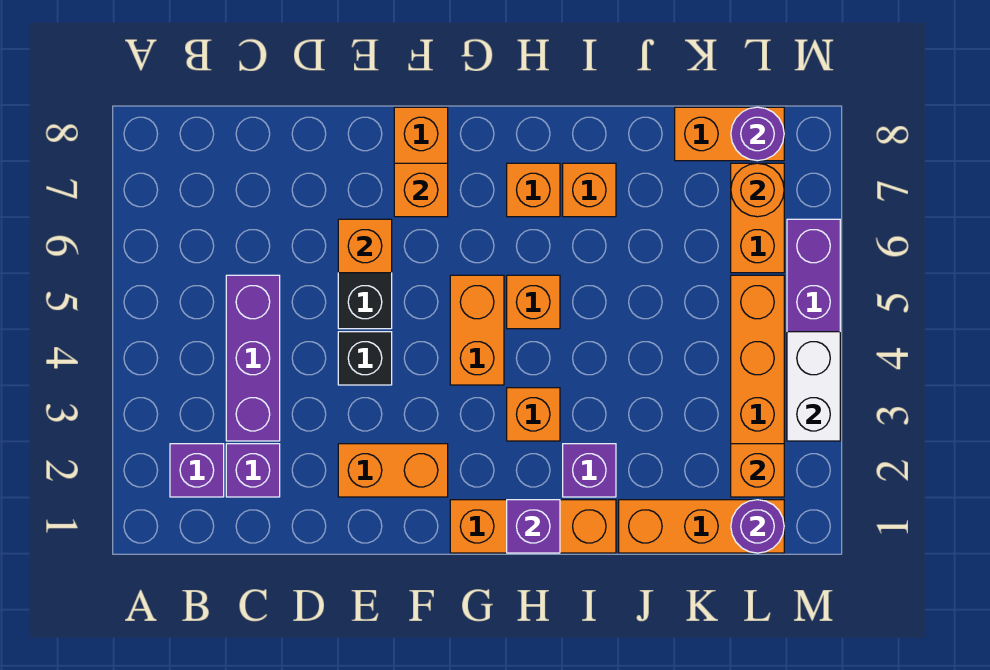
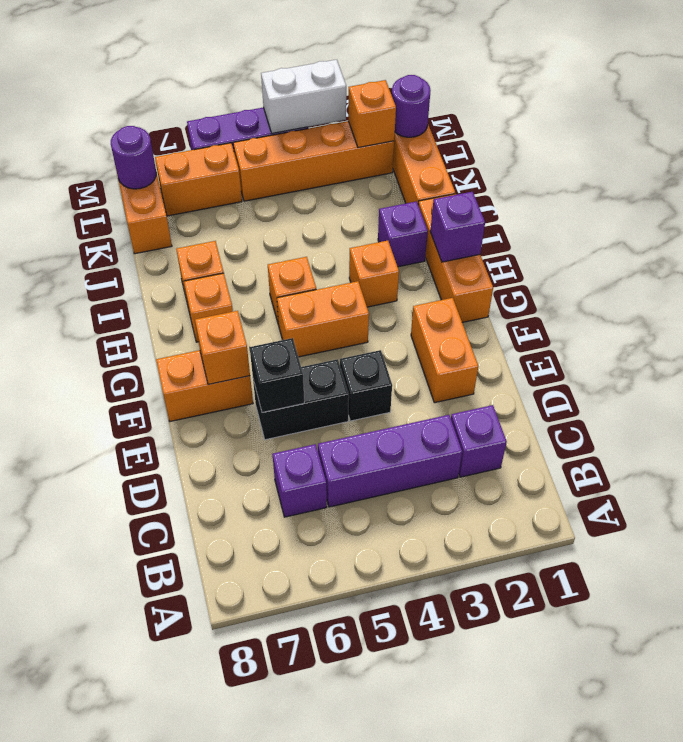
purple brick B2 level 1 -> purple brick C6 level 1
orange brick E6 level 2 -> black brick E6 level 2
orange round brick L7 level 2 -> none

